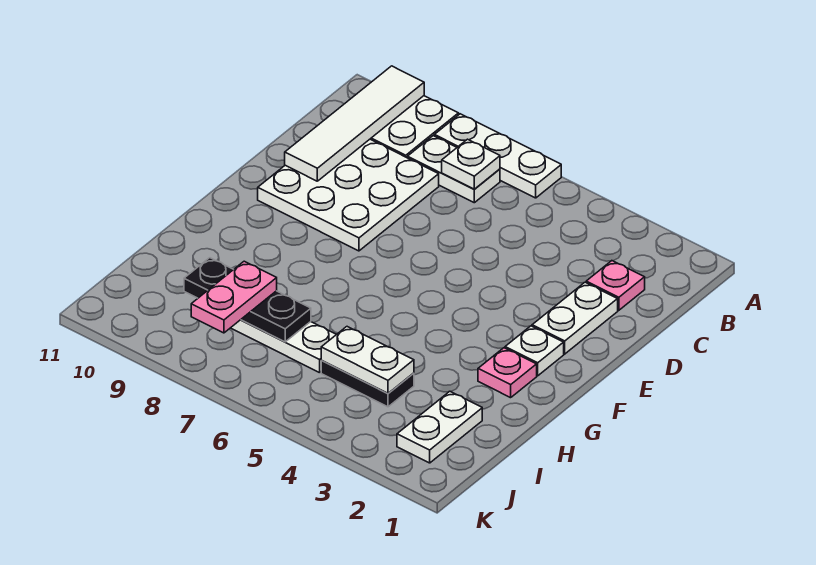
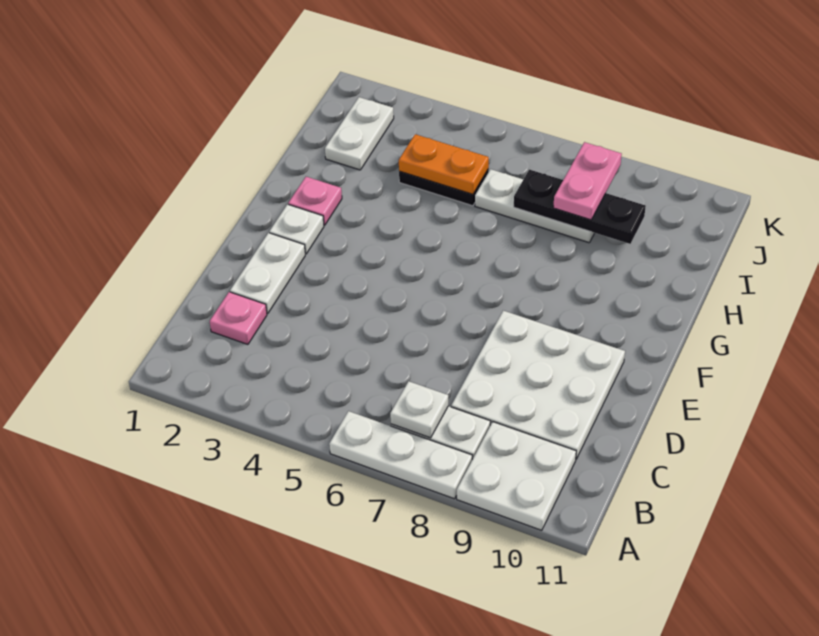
white tile A10:D10 level 2 -> none
white plate I4:I5 level 2 -> orange plate I4:I5 level 2

